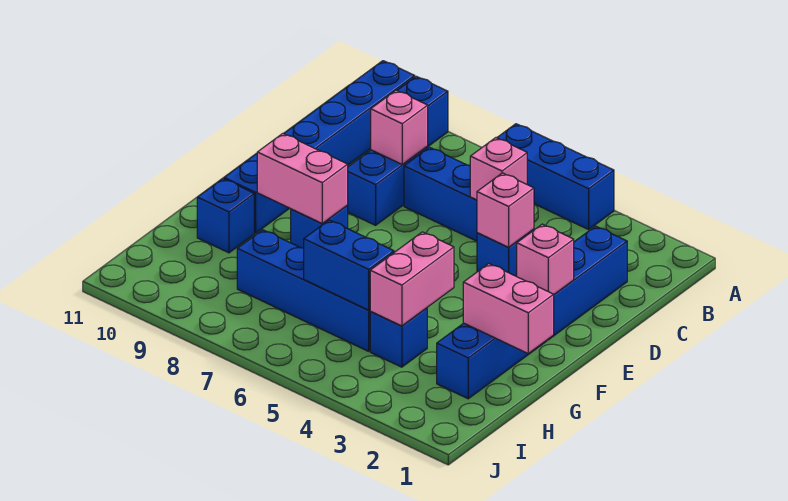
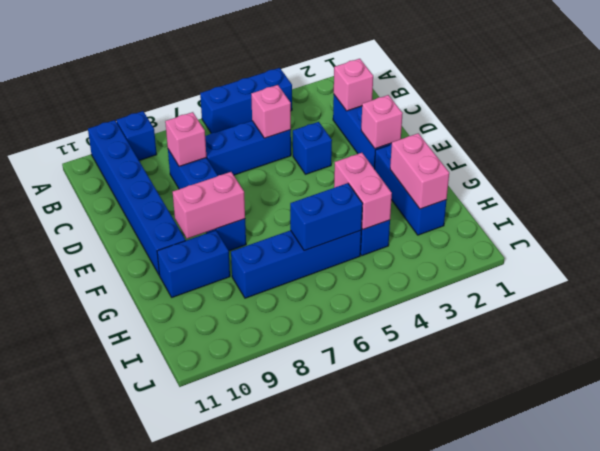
pink brick D4 level 2 -> pink brick C2 level 2
pink brick G1:G2 level 2 -> pink brick G2:H2 level 2
blue brick G10 level 1 -> blue brick G9:G10 level 1

